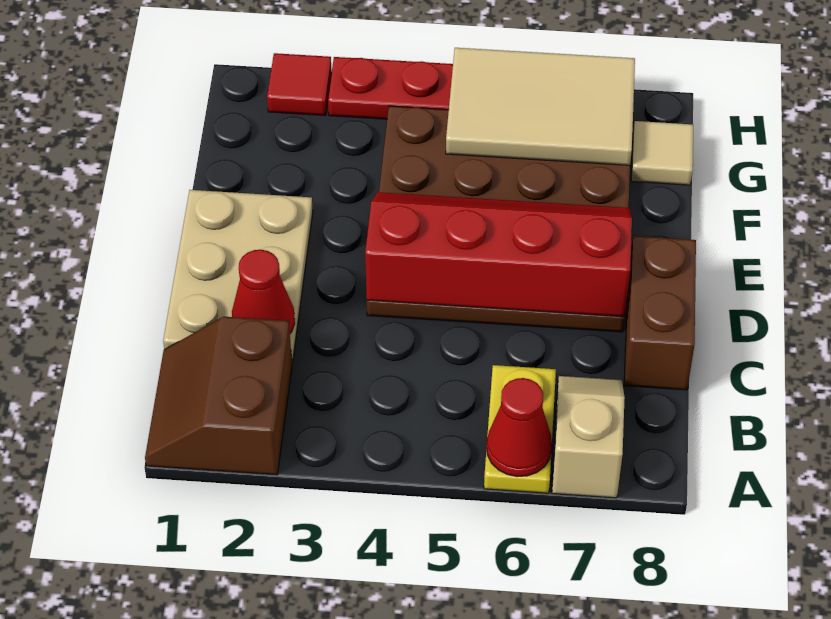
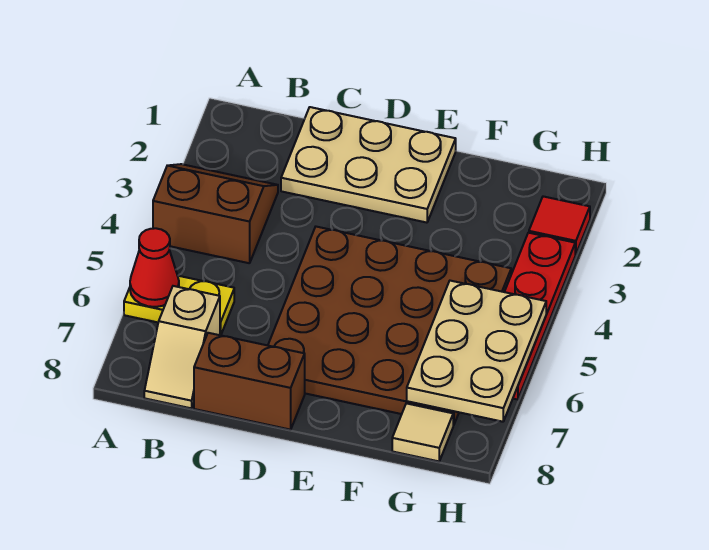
brown slope A1:B2 level 1 top 2 -> brown slope A3:B4 level 1 top 4
tan slope A7:B7 level 1 top A -> tan slope B7:B8 level 1 top 7
red cone C2 level 2 -> none
red slope D4:E7 level 2 top D -> none
tan tile G5:H7 level 2 -> tan plate G5:H7 level 2

